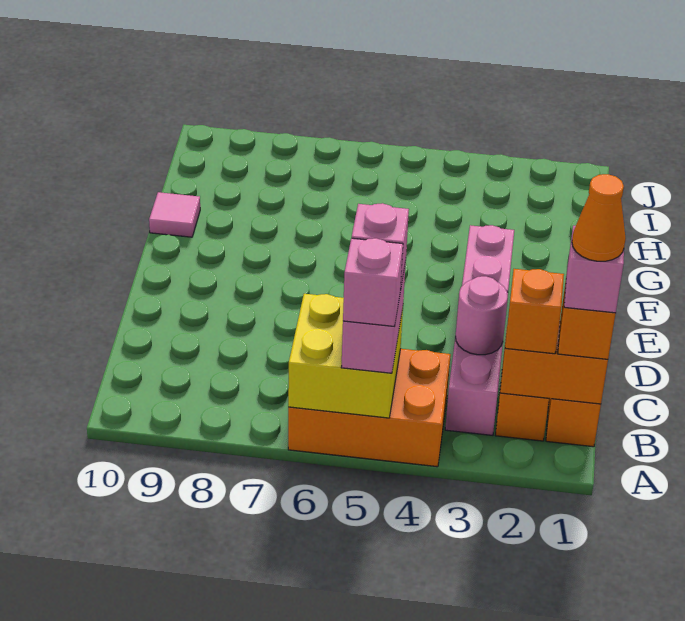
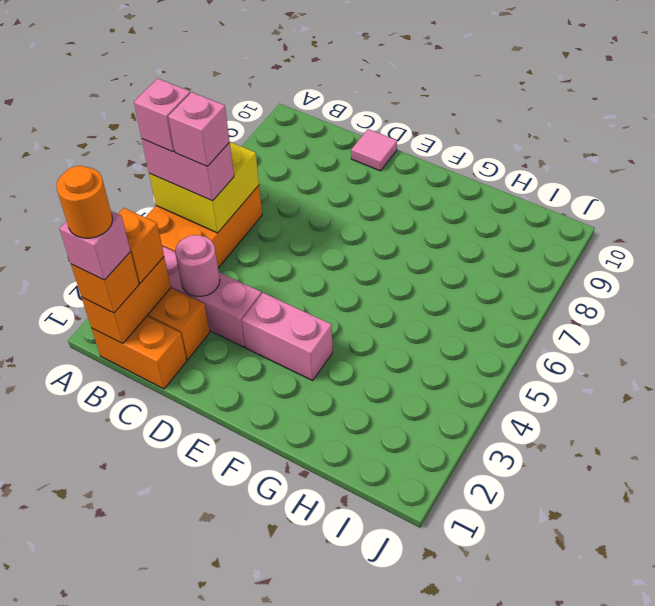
orange cone B1 level 5 -> orange round brick B1 level 5
pink tile G10 level 1 -> pink tile D10 level 1

